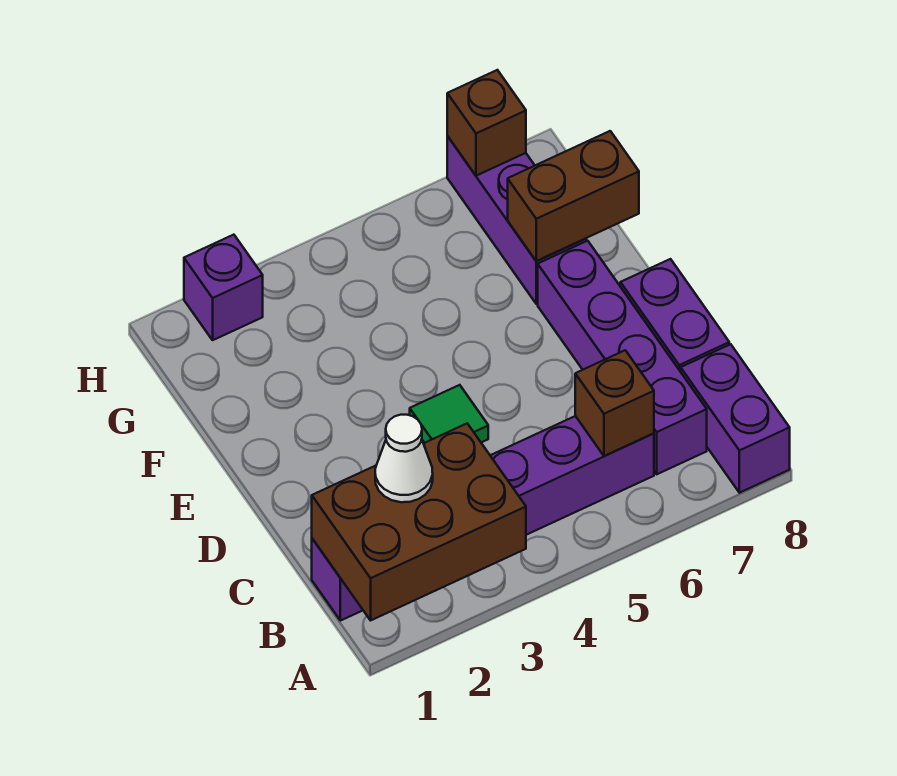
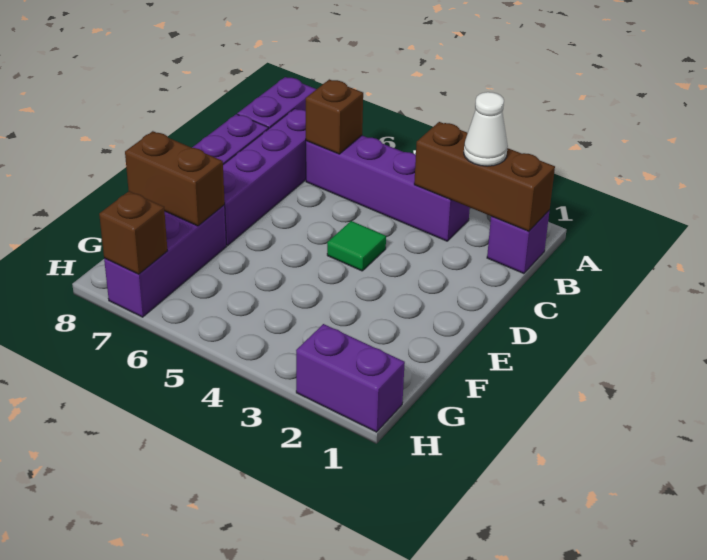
brown brick A1:B3 level 2 -> brown brick B1:B3 level 2
purple brick H2 level 1 -> purple brick H1:H2 level 1

